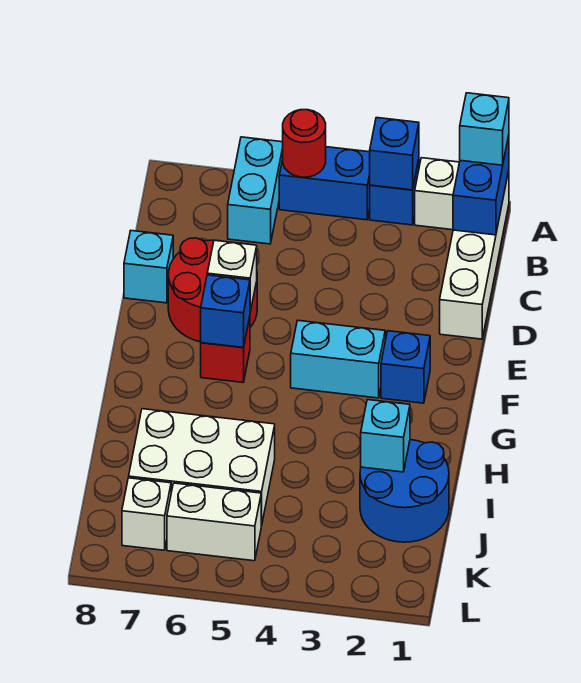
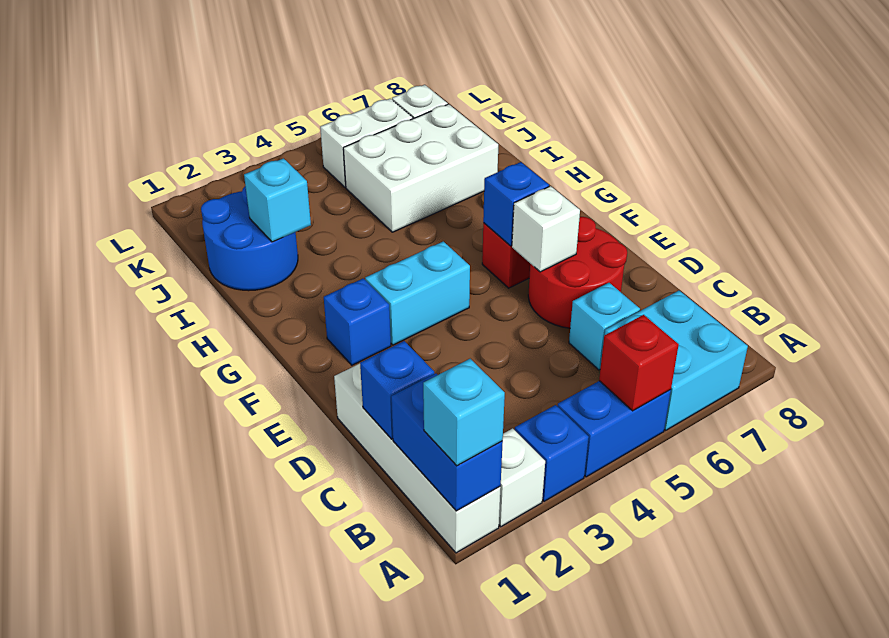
blue brick A3 level 2 -> blue brick C1 level 2
red round brick A5 level 2 -> red brick A5 level 2
cyan brick A6:B6 level 1 -> cyan brick A6:B7 level 1
cyan brick D8 level 1 -> cyan brick C6 level 1

